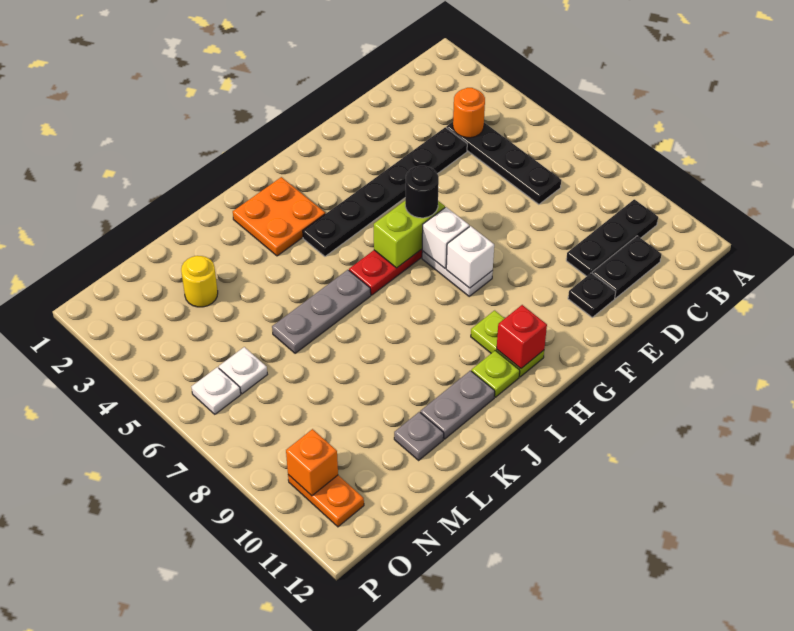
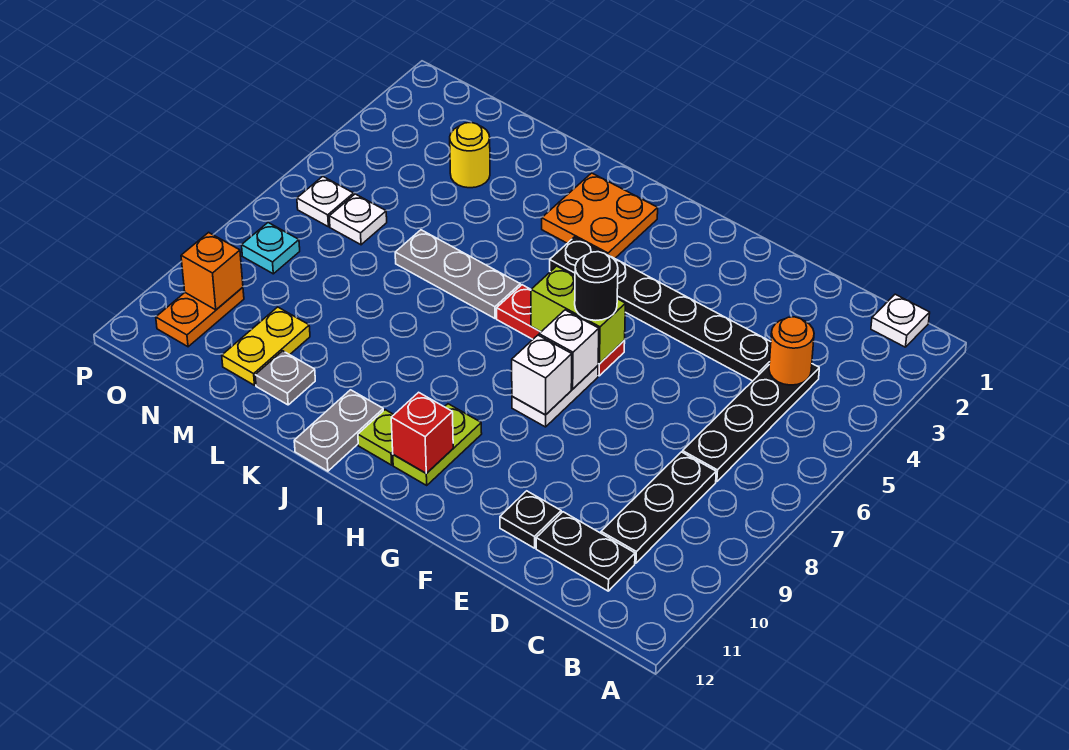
none -> white plate B1 level 1
black plate B10:D10 level 1 -> black plate C8:C10 level 1
grey plate J11:K11 level 1 -> grey plate J11:J12 level 1
none -> yellow plate M10:M11 level 1
none -> cyan plate O8 level 1

